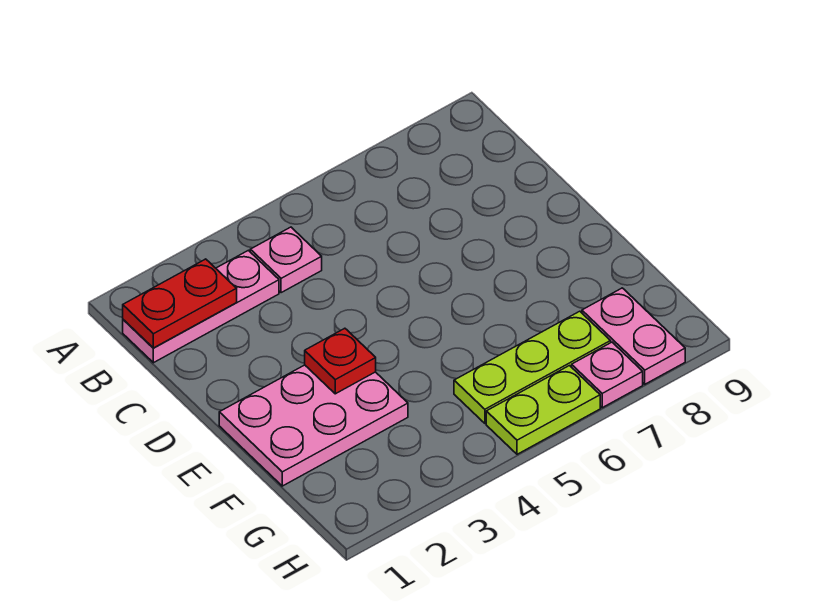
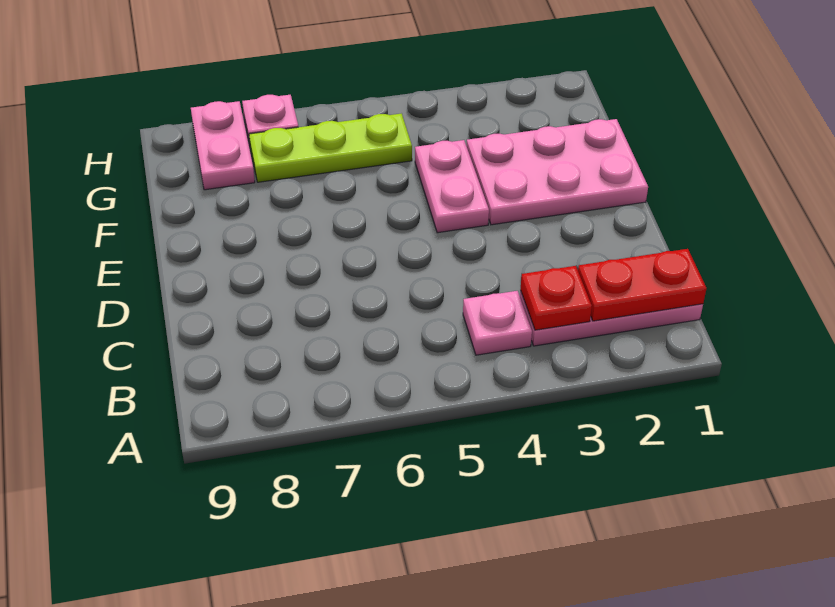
red plate E3 level 2 -> red plate B3 level 2
none -> pink plate E4:F4 level 1
lime plate H5:H6 level 1 -> none

